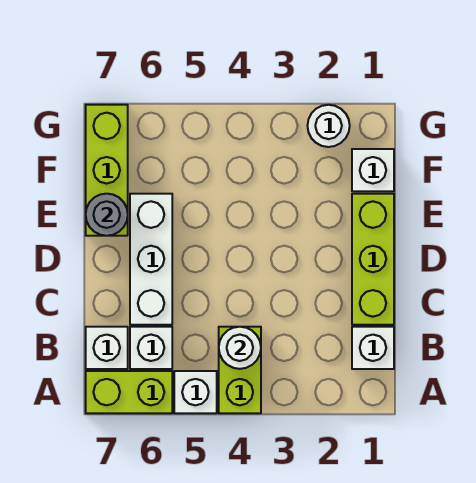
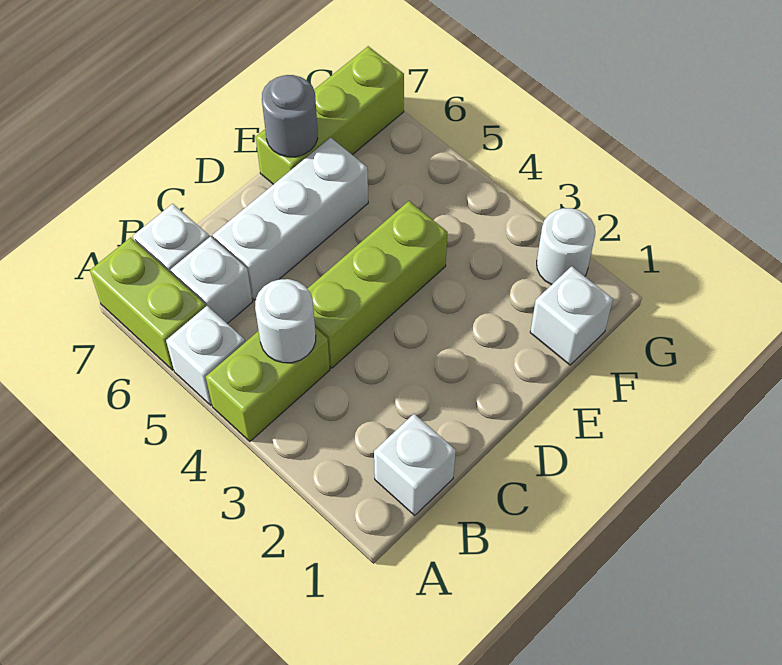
lime brick C1:E1 level 1 -> lime brick C4:E4 level 1

